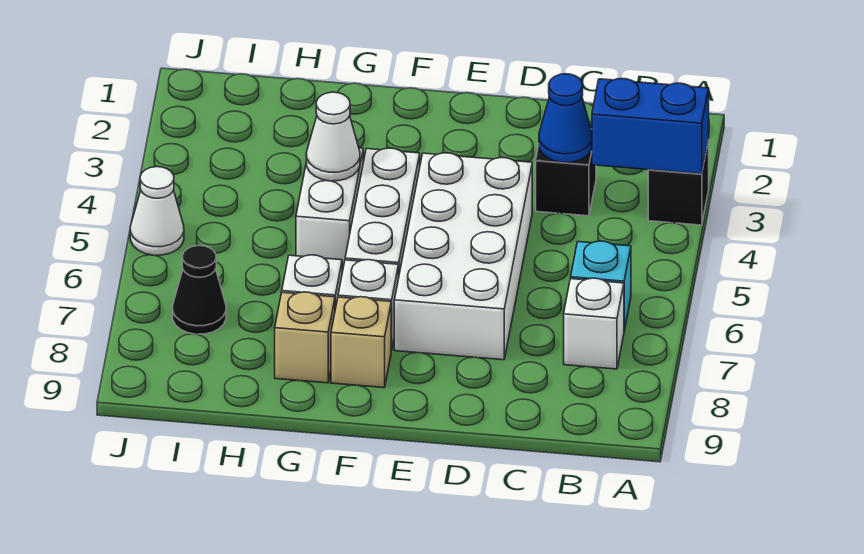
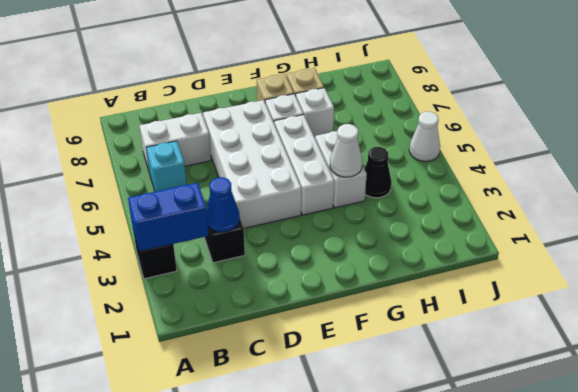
white brick B7 level 1 -> white brick B7:C7 level 1
black cone I7 level 1 -> black cone H4 level 1

